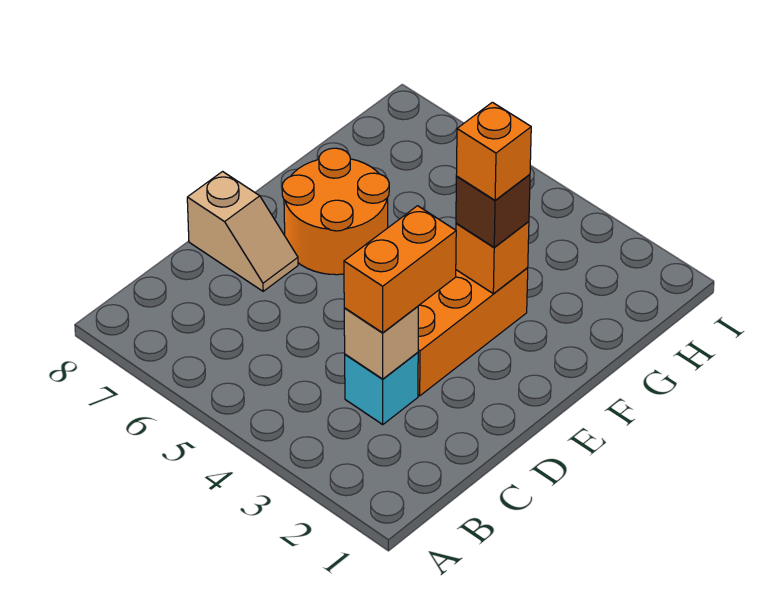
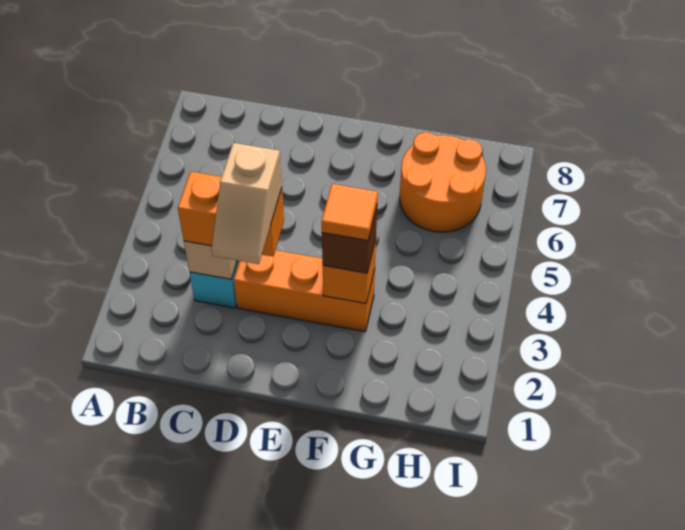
tan slope D7:D8 level 1 top 8 -> tan slope D2:D3 level 4 top 3
orange round brick E6:F7 level 1 -> orange round brick G6:H7 level 1
orange brick F3 level 4 -> orange tile F3 level 4

